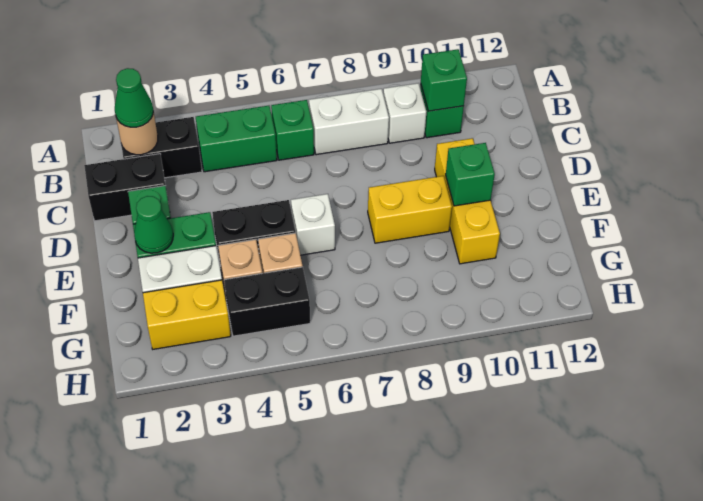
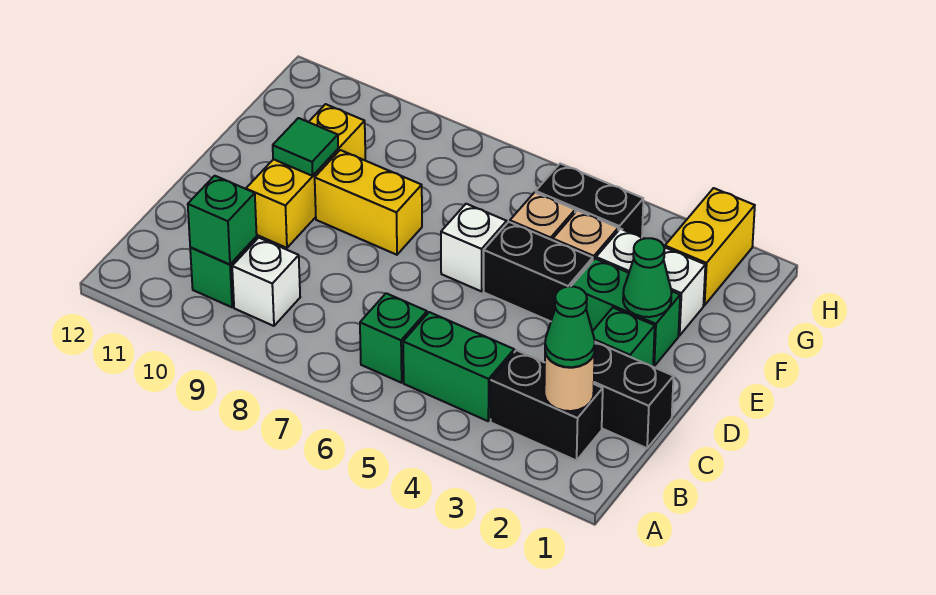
white brick B7:B8 level 1 -> none
green brick E10 level 2 -> green tile E10 level 2
yellow brick G2:G3 level 1 -> yellow brick G2:H2 level 1

